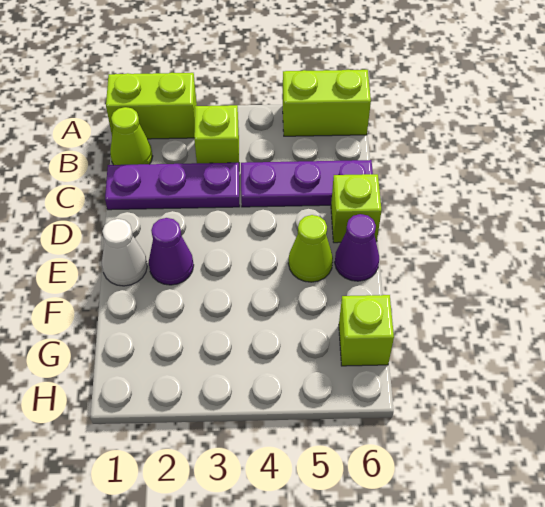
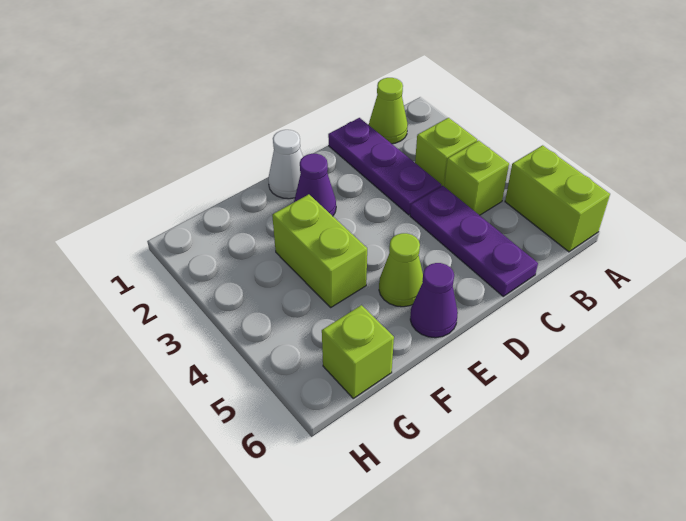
lime brick A1:A2 level 1 -> lime brick F3:F4 level 1
lime brick D6 level 1 -> lime brick B4 level 1

